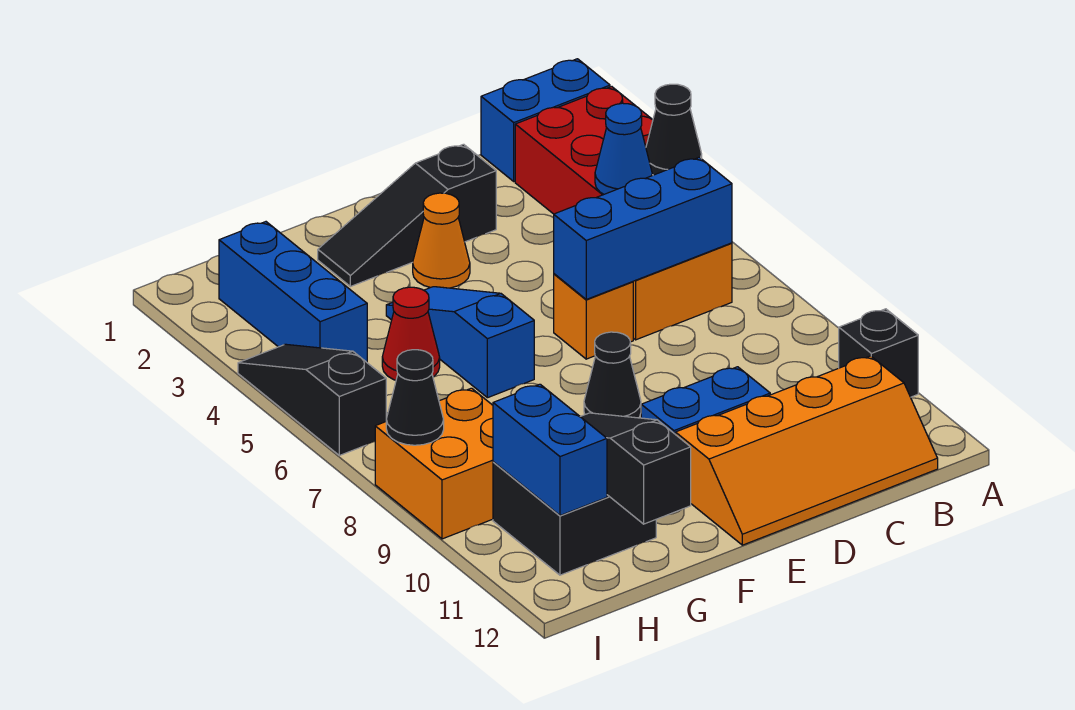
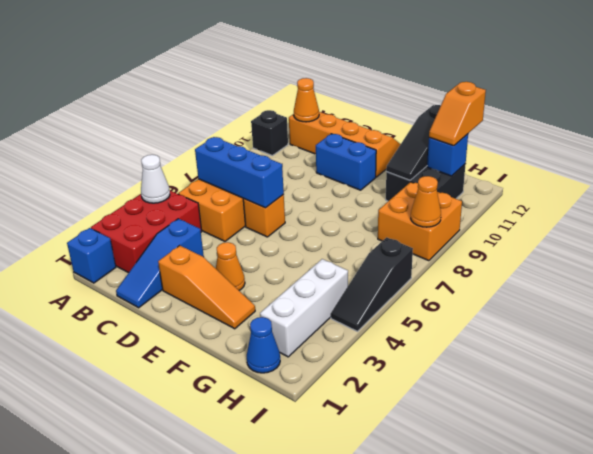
blue brick A1:B1 level 1 -> blue brick A1 level 1
black cone A4 level 2 -> white cone A4 level 2
blue cone B4 level 2 -> blue cone H1 level 1
none -> orange cone B11 level 2
black slope D2:F2 level 1 top D -> orange slope D2:F2 level 1 top D
black cone E8 level 1 -> none
blue slope F4:F6 level 1 top 6 -> blue slope C1:C3 level 1 top 3
red cone G5 level 1 -> none
blue brick H2:H4 level 1 -> white brick H2:H4 level 1
blue brick H10:H11 level 2 -> blue brick H11 level 2
none -> orange slope H11:H12 level 3 top 12
black cone I8 level 2 -> orange cone I8 level 2

